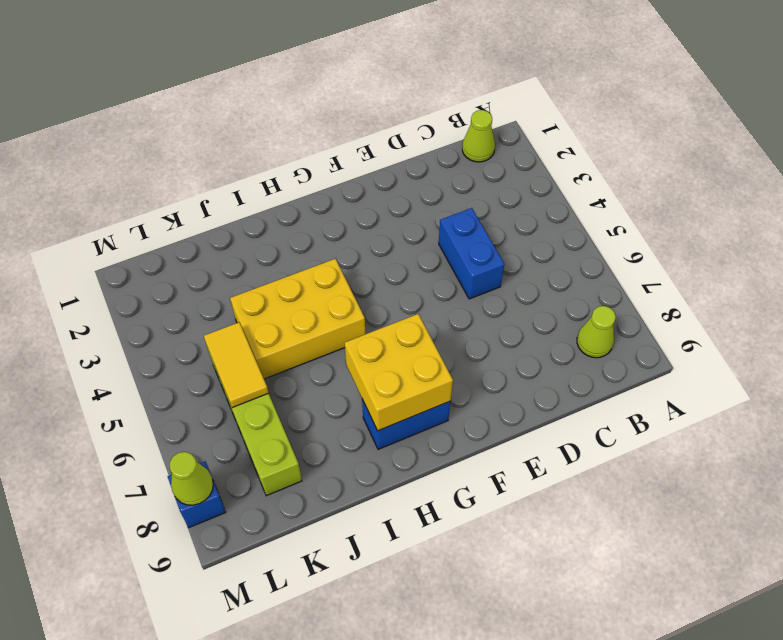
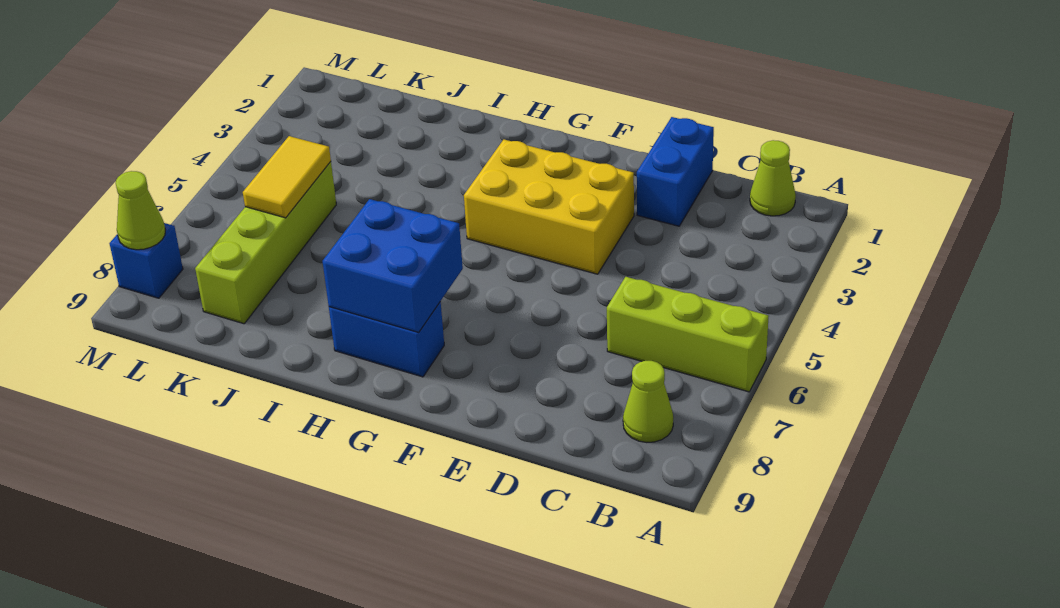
none -> lime brick A6:C6 level 1
blue brick D4:D5 level 1 -> blue brick D1:D2 level 1
yellow brick G7:H8 level 2 -> blue brick G7:H8 level 2
yellow brick H4:J5 level 1 -> yellow brick E3:G4 level 1

